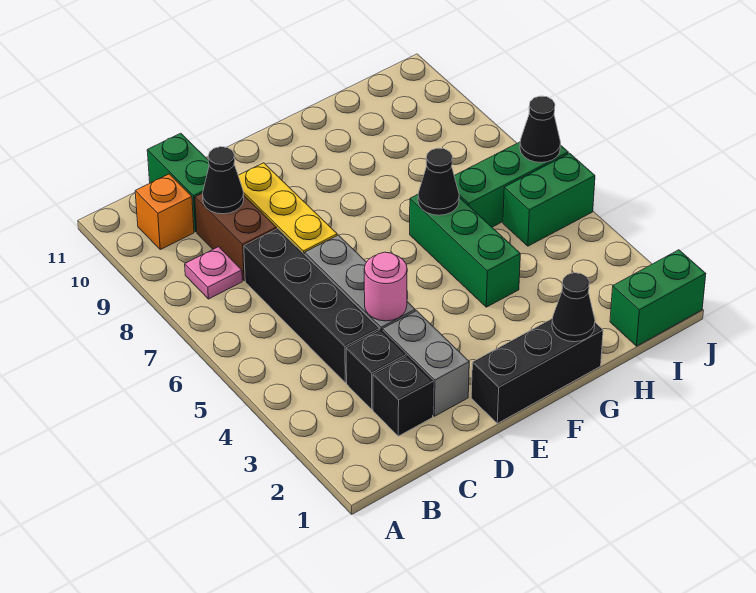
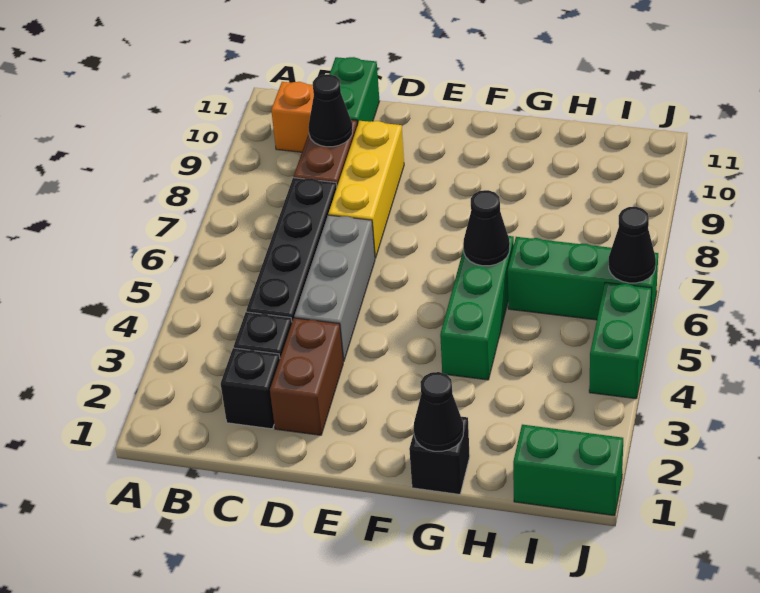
pink plate B8 level 1 -> none
grey brick D2:D3 level 1 -> brown brick D2:D3 level 1
pink round brick D4 level 2 -> none
black brick E1:G1 level 1 -> black brick G1 level 1
green brick I5:J5 level 1 -> green brick J4:J5 level 1

